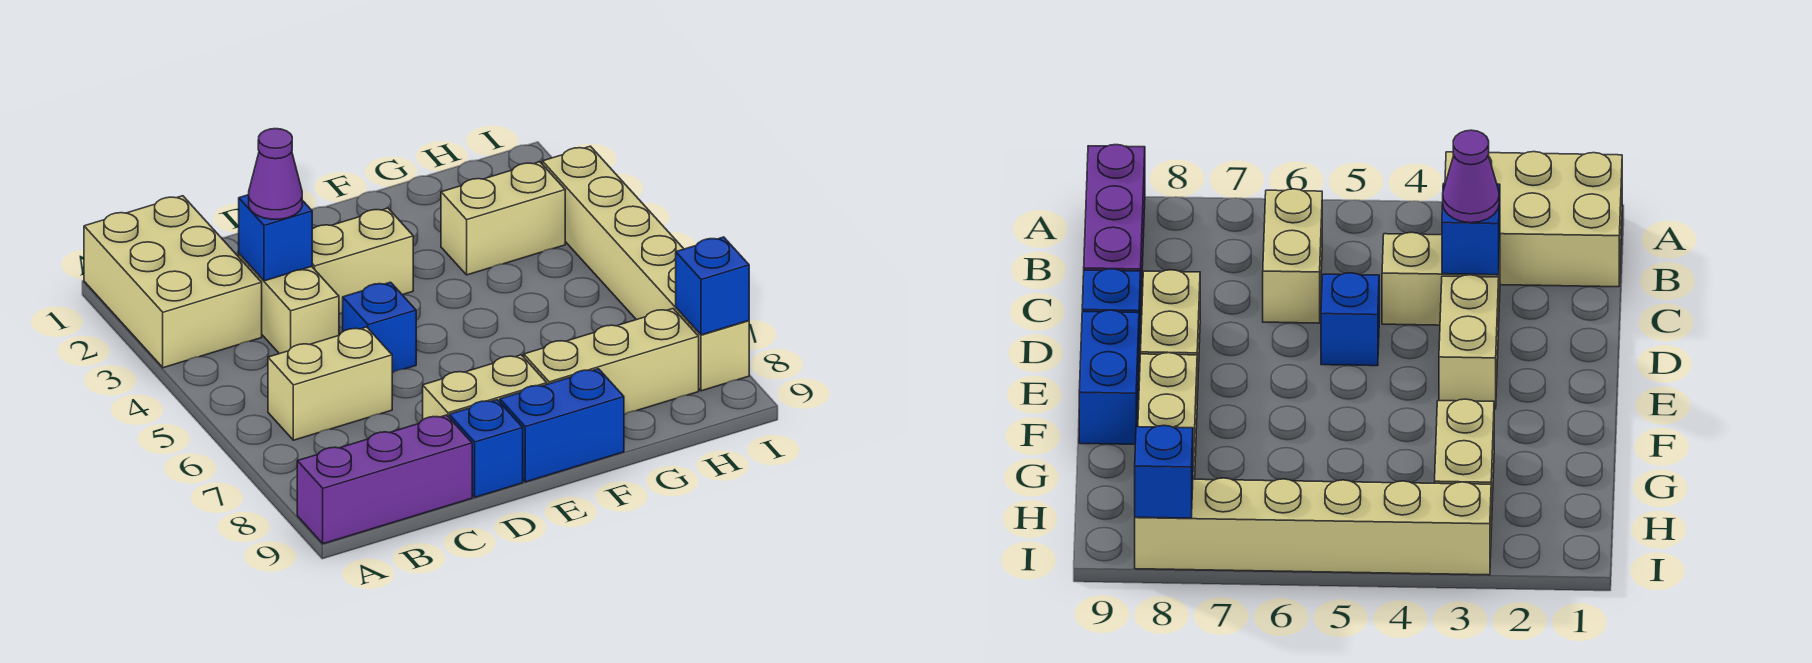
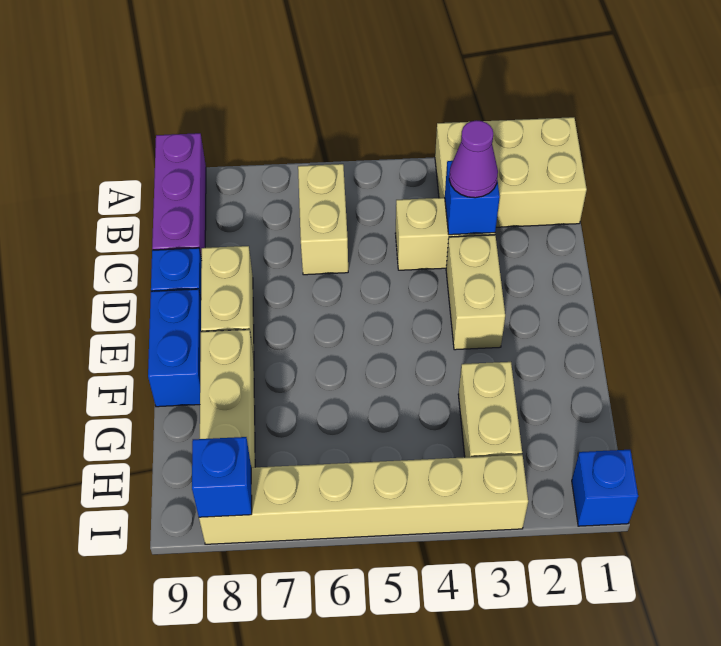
blue brick D5 level 1 -> blue brick I1 level 1

